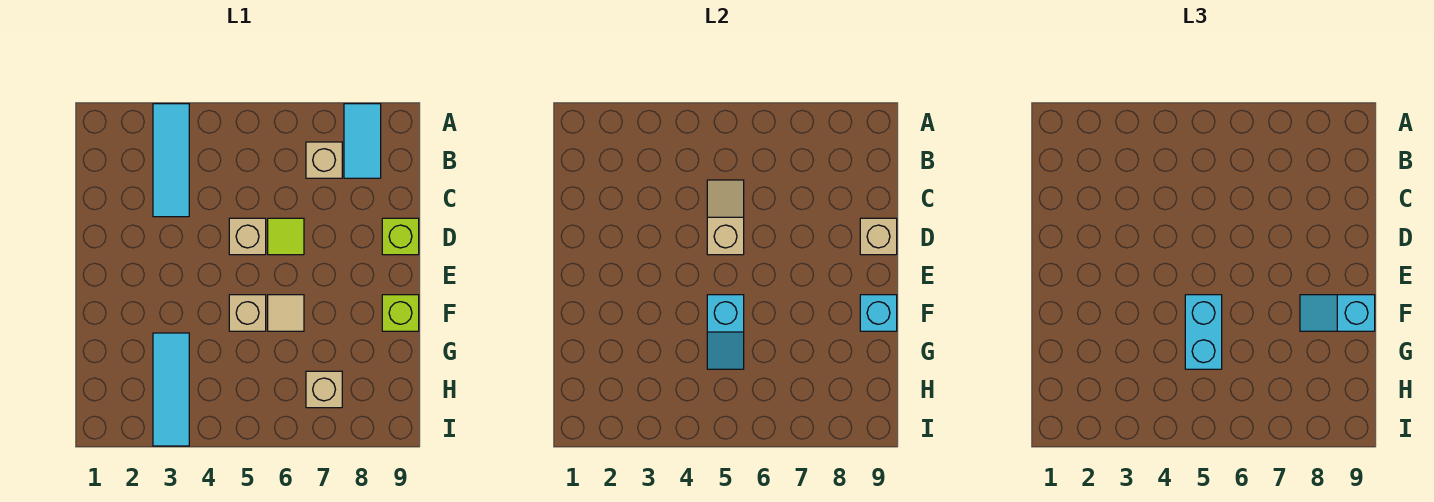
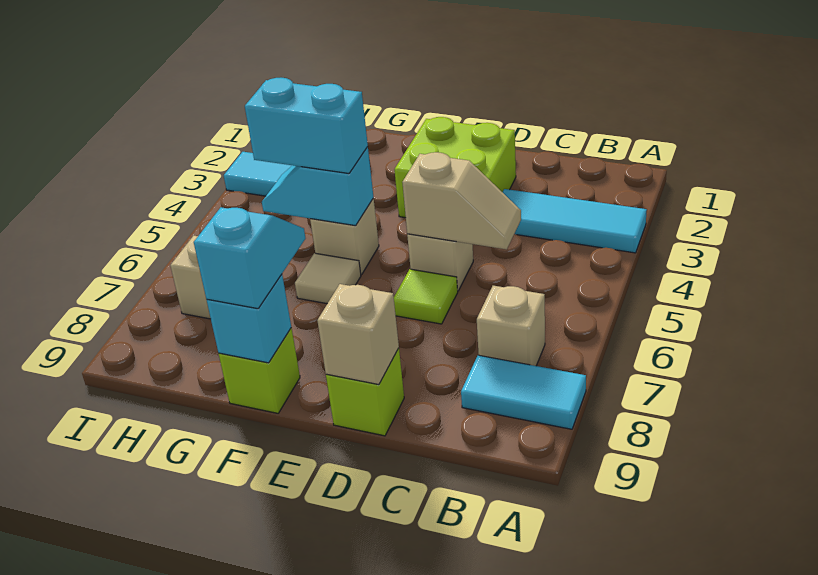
none -> lime brick D2:E3 level 1

